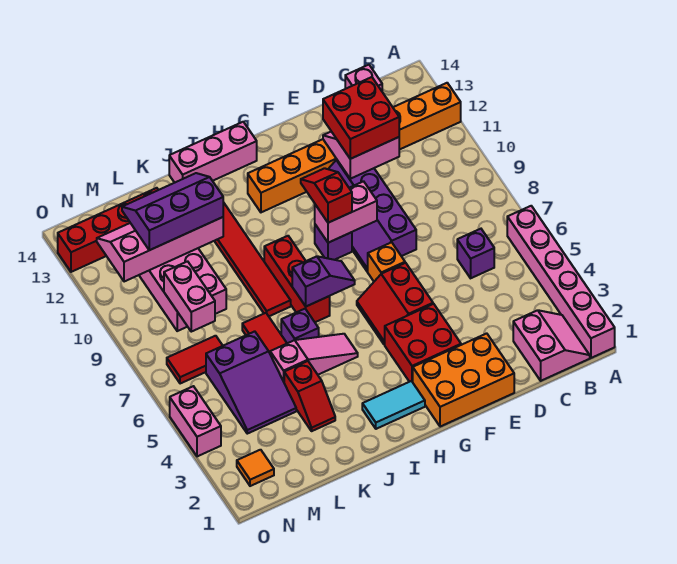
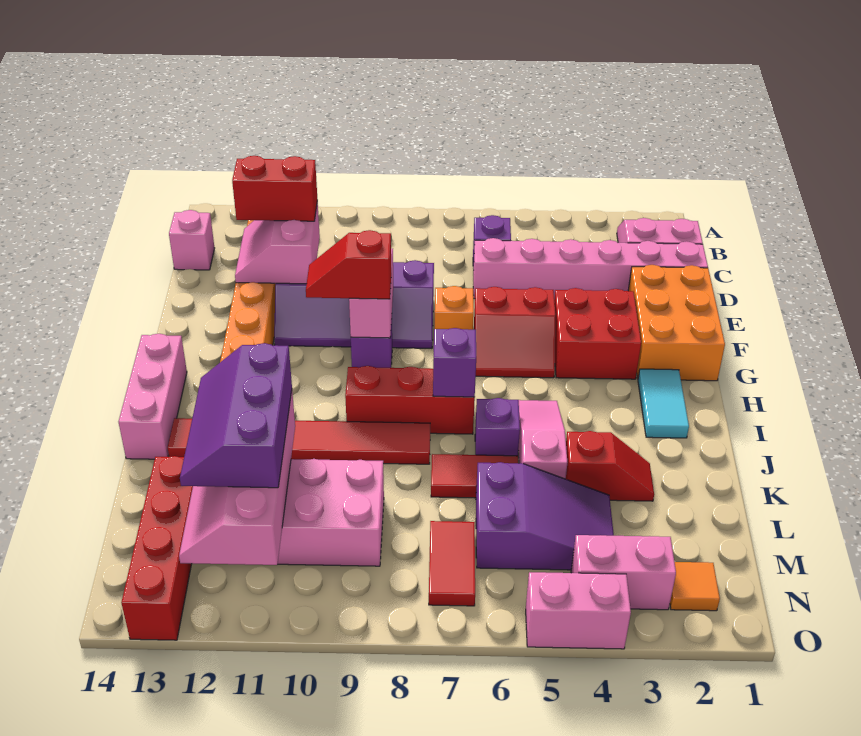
pink brick A1:A6 level 1 -> pink brick D1:D6 level 1
red brick D11:E12 level 3 -> red brick D11:D12 level 3
pink brick M8:M9 level 2 -> pink brick N3:N4 level 1

